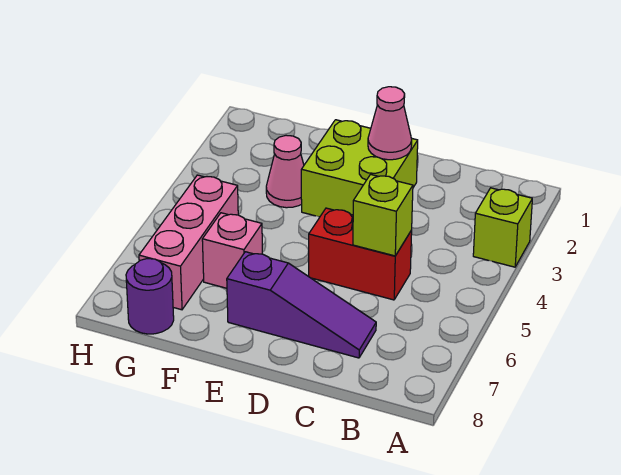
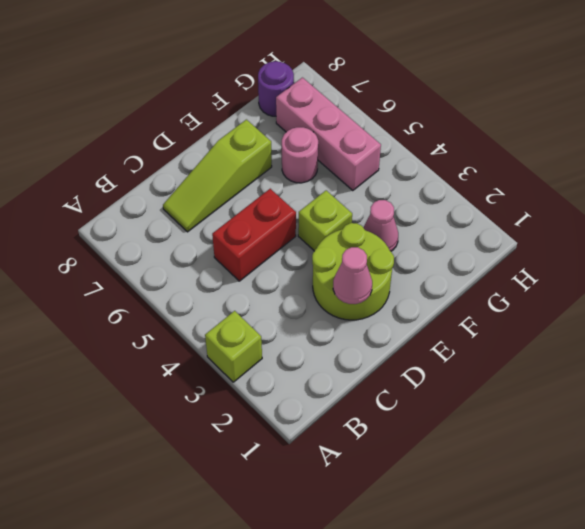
lime brick C5 level 2 -> lime brick E4 level 1
purple slope C7:E7 level 1 top E -> lime slope C7:E7 level 1 top E
lime brick D2:E3 level 1 -> lime round brick D2:E3 level 1
pink brick F6 level 1 -> pink round brick F6 level 1

